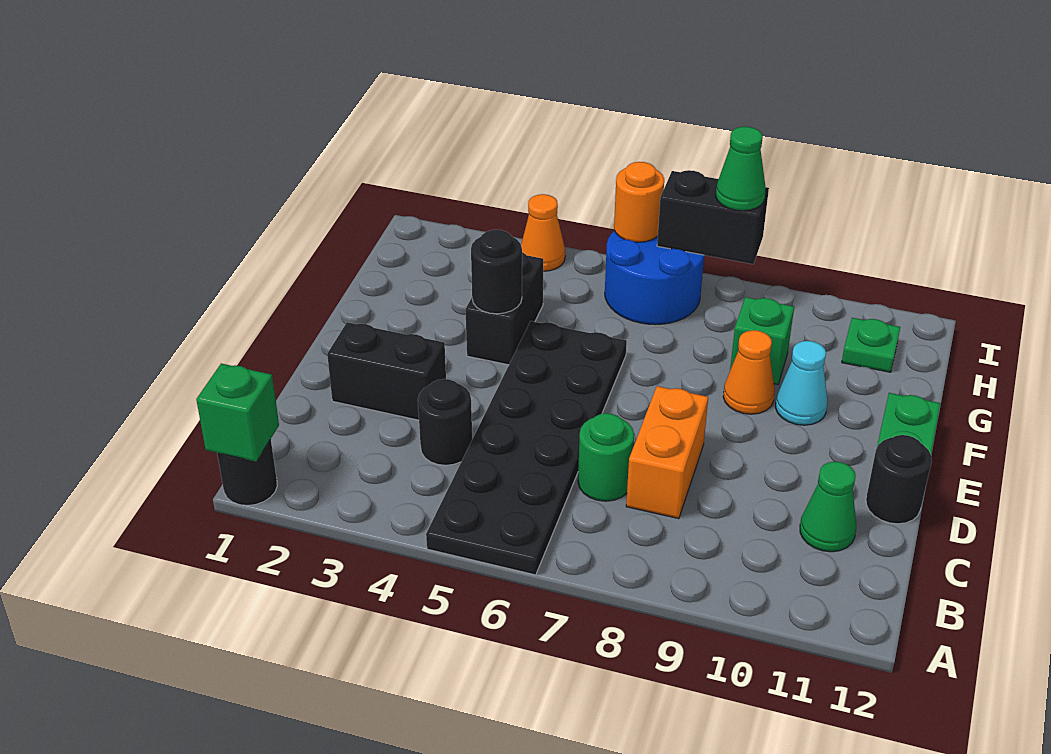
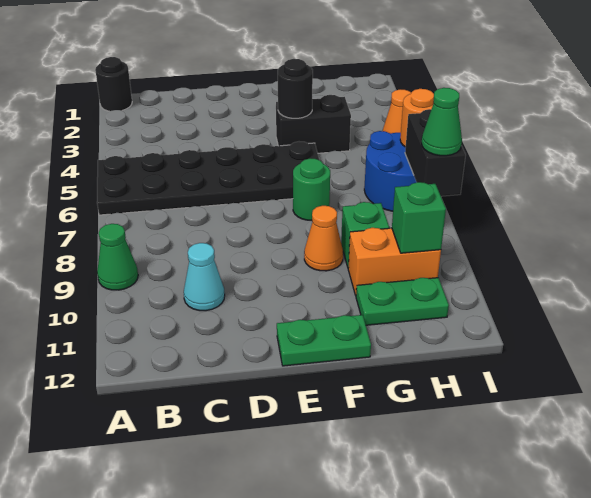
green brick A1 level 2 -> green brick H10 level 2
black round brick C4 level 1 -> none
green round brick C7 level 1 -> green round brick F7 level 1
orange brick C8:D8 level 1 -> orange brick G10:H10 level 1
green cone C11 level 1 -> green cone A9 level 1
black brick D2:D3 level 1 -> none
black round brick D12 level 1 -> none
cyan cone F10 level 1 -> cyan cone C10 level 1
green plate H11 level 1 -> green plate G11:H11 level 1

